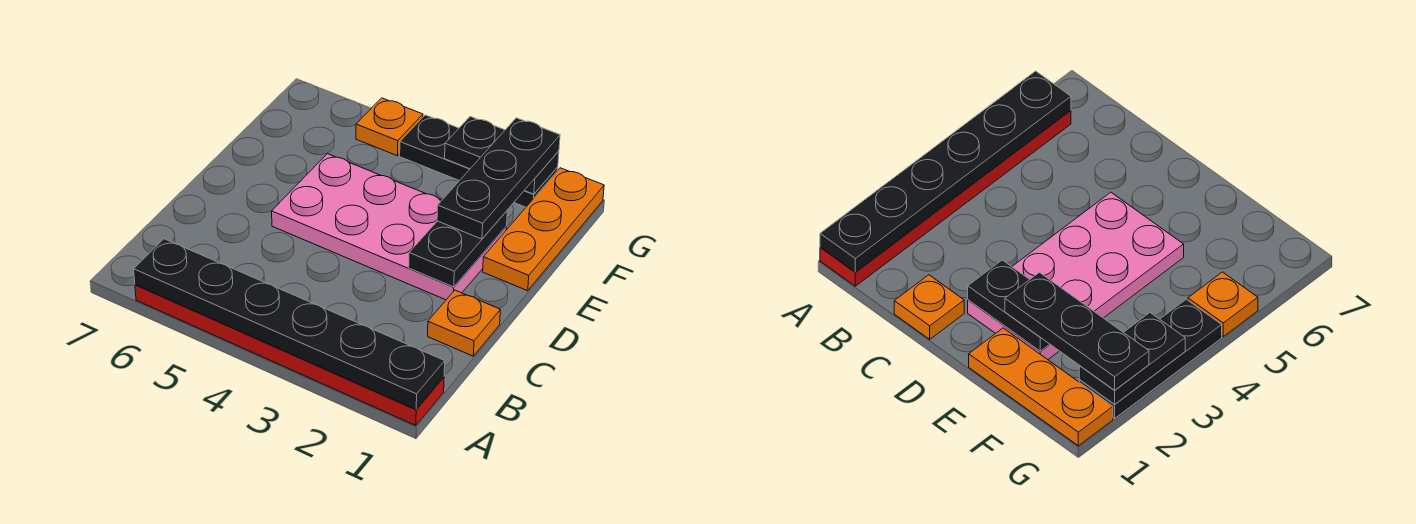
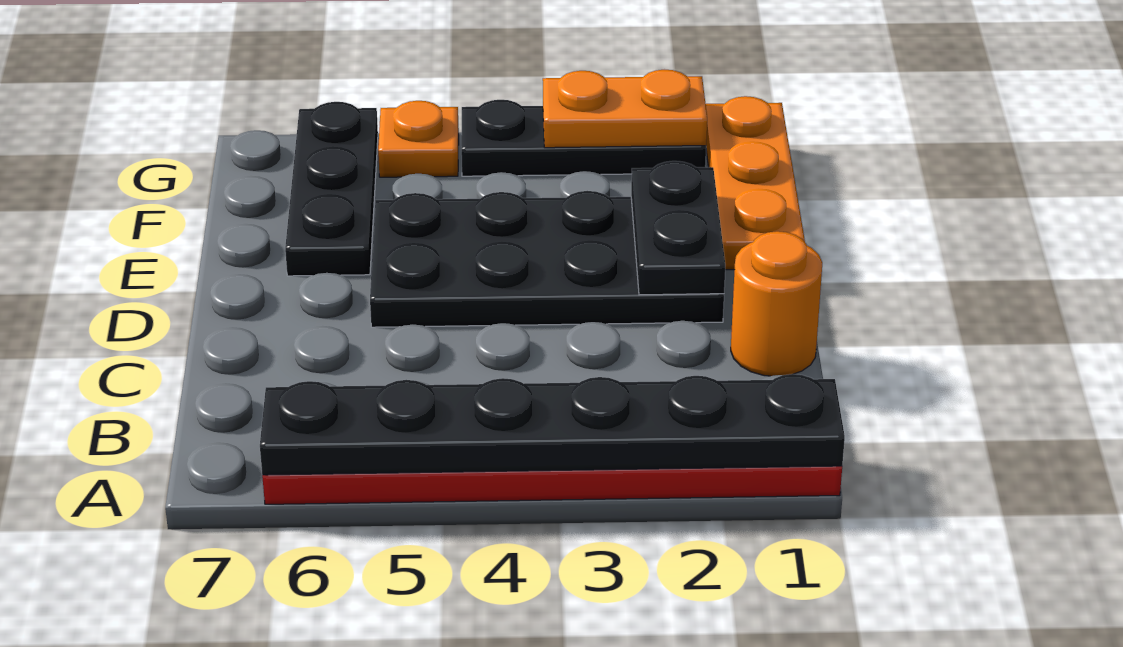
orange plate C1 level 1 -> orange round brick C1 level 1
pink plate D2:E5 level 1 -> black plate D2:E5 level 1
black plate E2:G2 level 3 -> black plate E6:G6 level 1
black plate G2:G3 level 2 -> orange plate G2:G3 level 2

